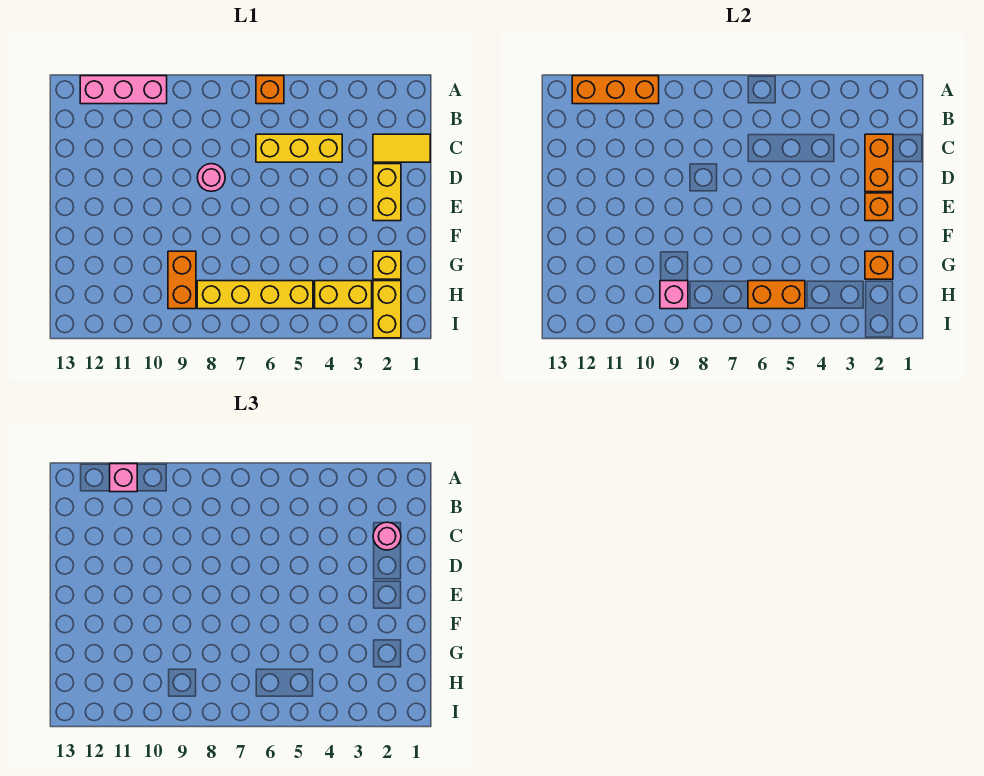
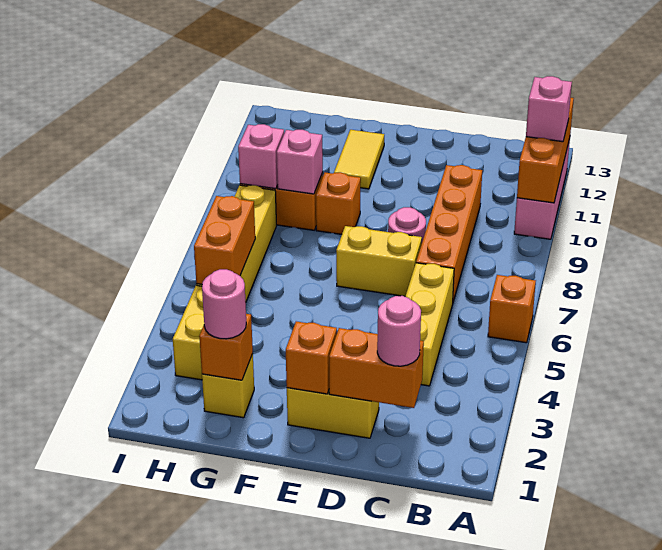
yellow tile C1:C2 level 1 -> yellow tile F11:F12 level 1
none -> orange brick C7:C10 level 1
none -> orange brick F9 level 1
none -> pink round brick G2 level 3
none -> pink brick G9 level 2
yellow brick H2:I2 level 1 -> yellow brick D7:E7 level 1

